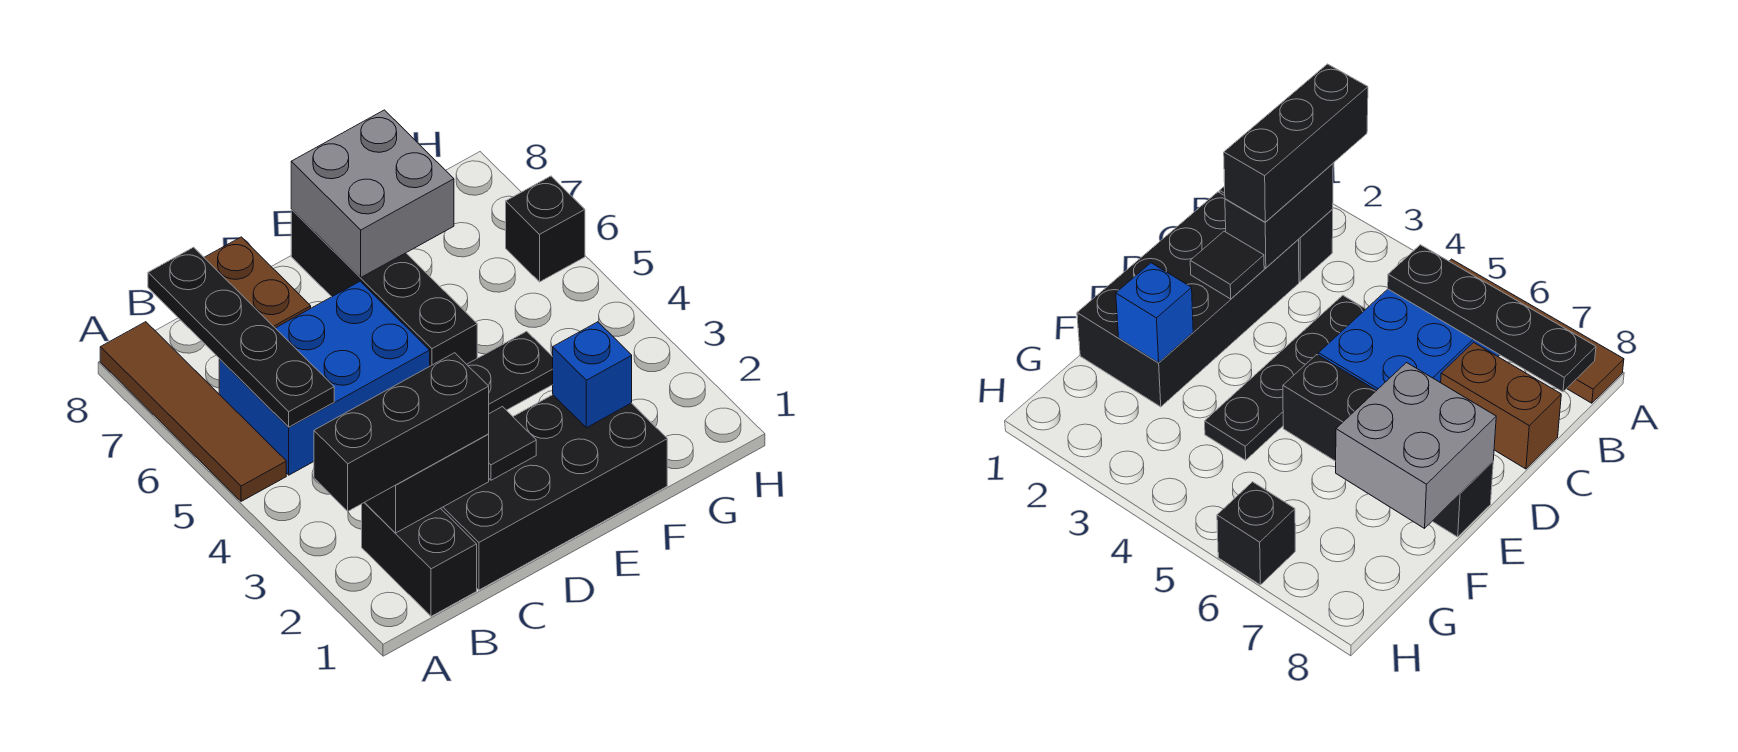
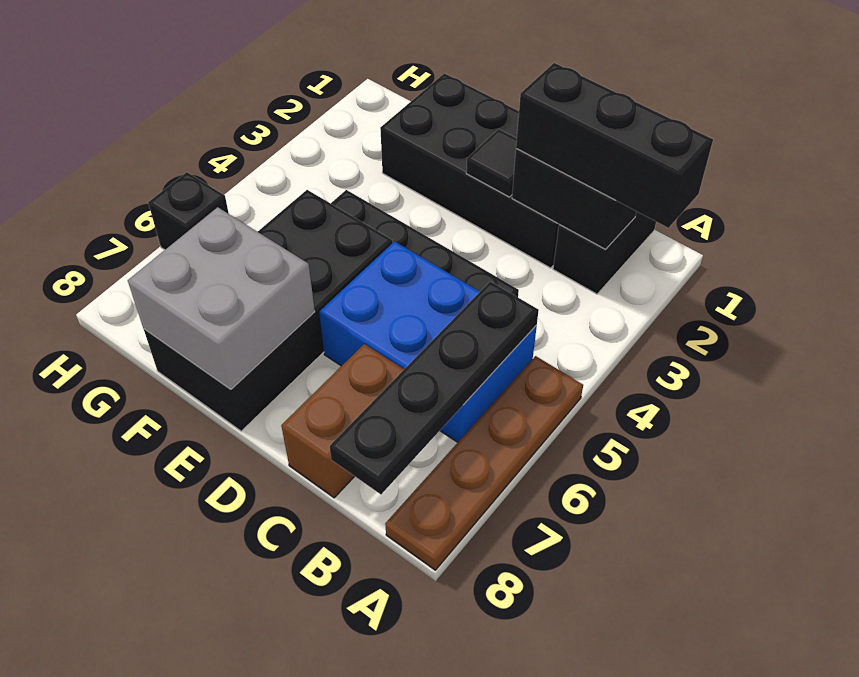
brown tile A5:A8 level 1 -> brown plate A5:A8 level 1
black brick E5:E8 level 1 -> black brick E5:F8 level 1
blue brick F2 level 2 -> none

